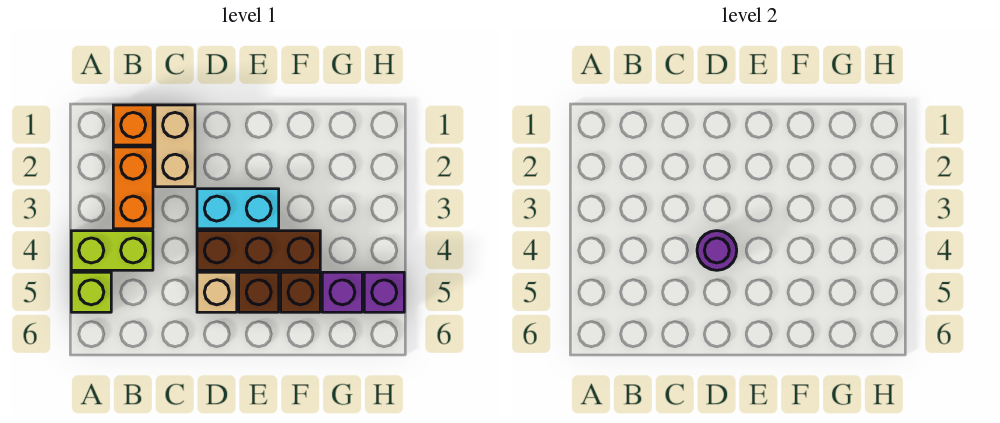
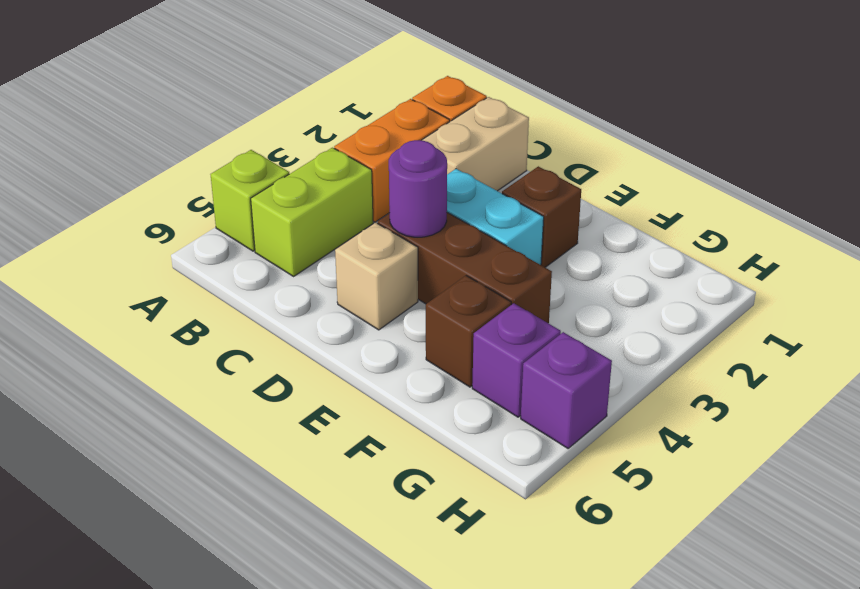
lime brick A4:B4 level 1 -> lime brick B4:B5 level 1
brown brick E5 level 1 -> brown brick E2 level 1

